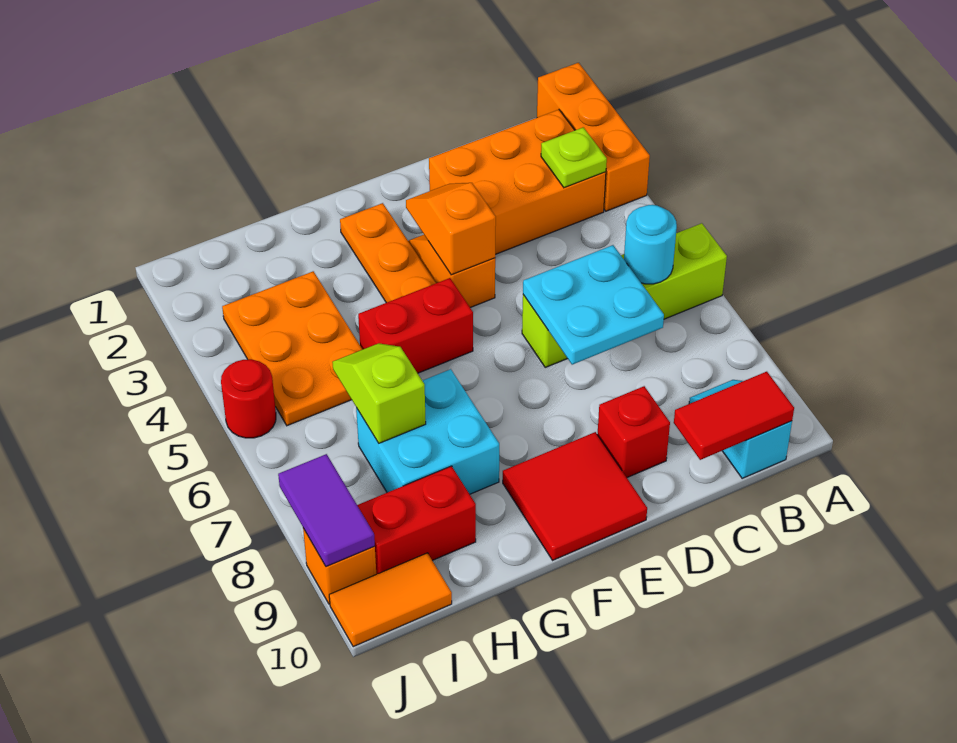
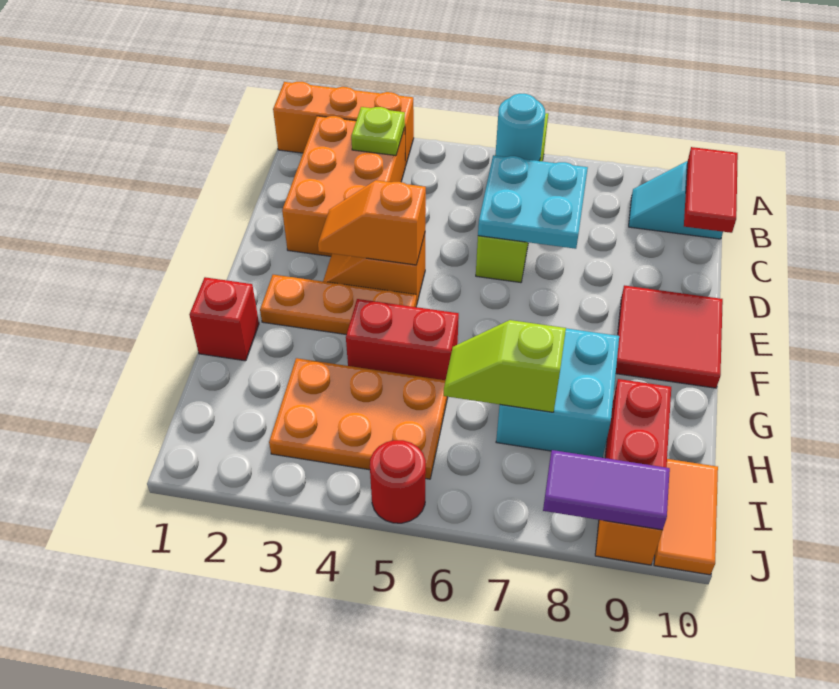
red brick D9 level 1 -> red brick G1 level 1
red brick F5:G5 level 1 -> red brick G4:G5 level 1

